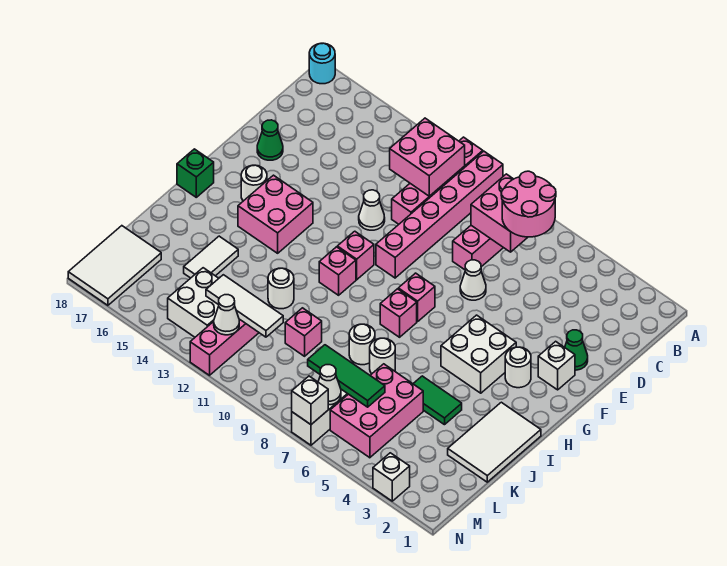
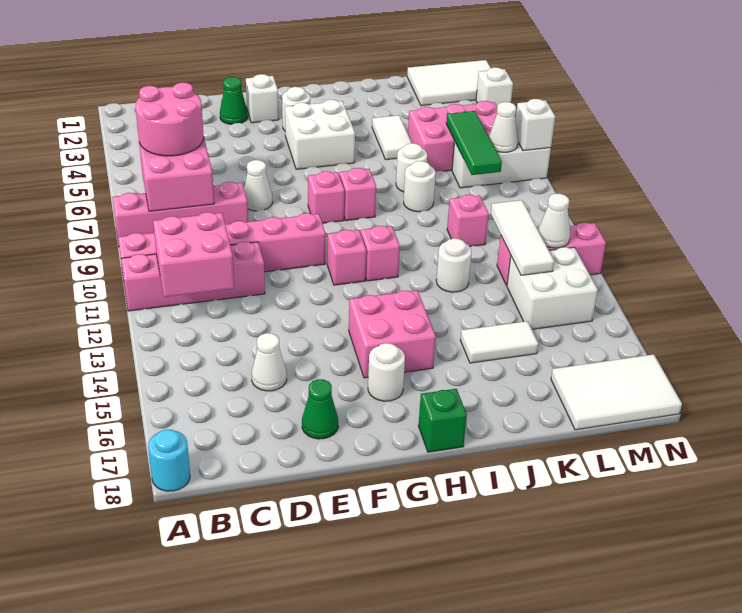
white cone E12 level 1 -> white cone D15 level 1
white tile I1:K2 level 1 -> white tile L1:N2 level 1
green tile J4:J5 level 1 -> white tile J4:J5 level 1

